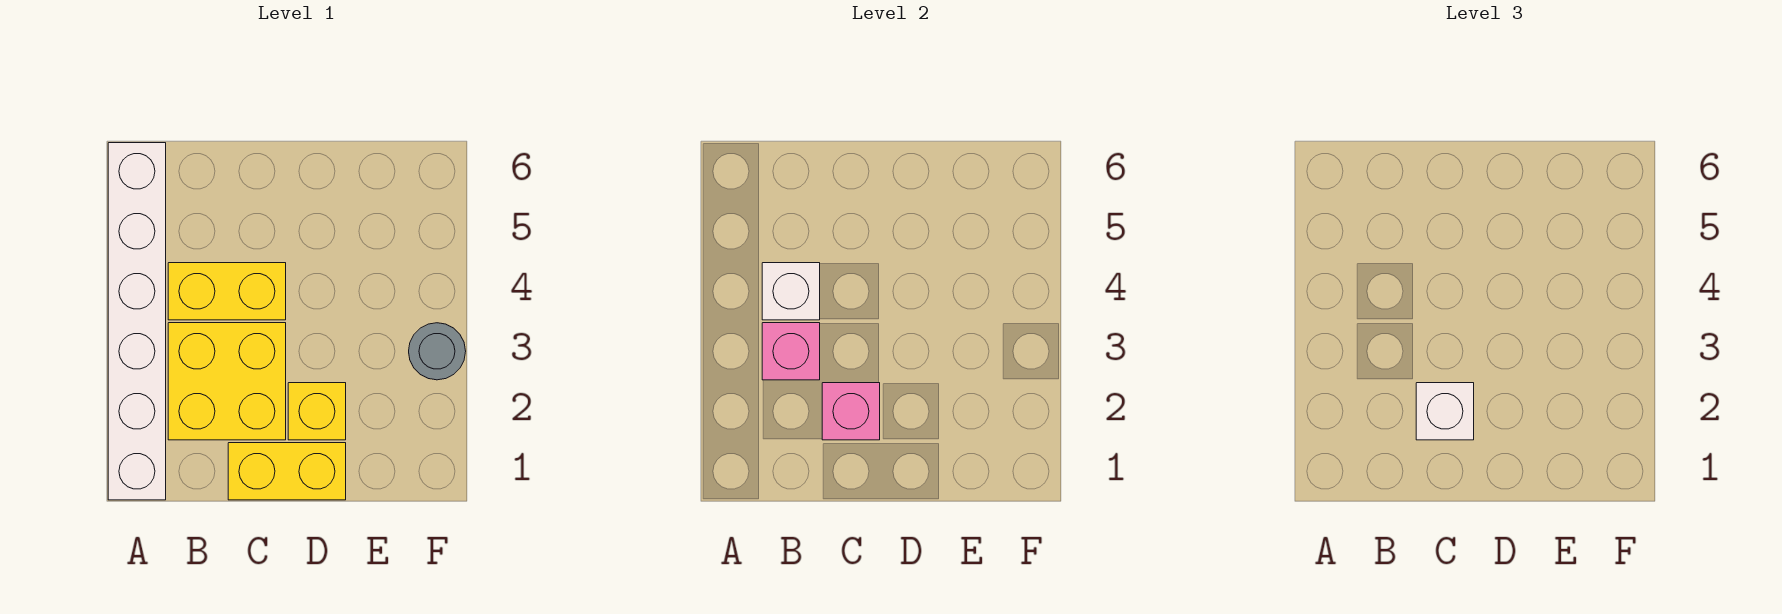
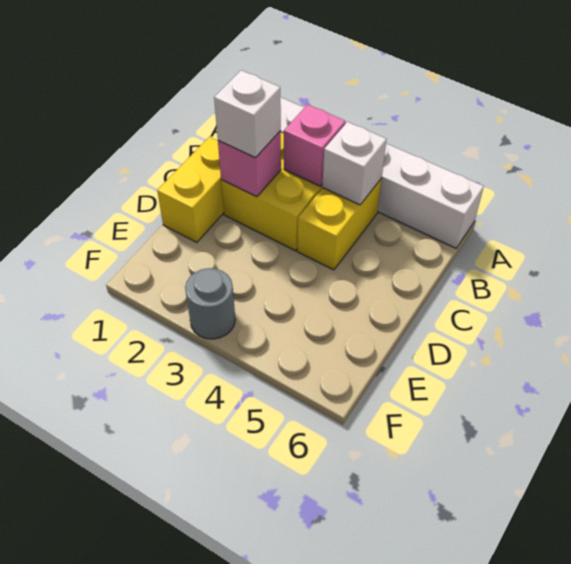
yellow brick D2 level 1 -> none

